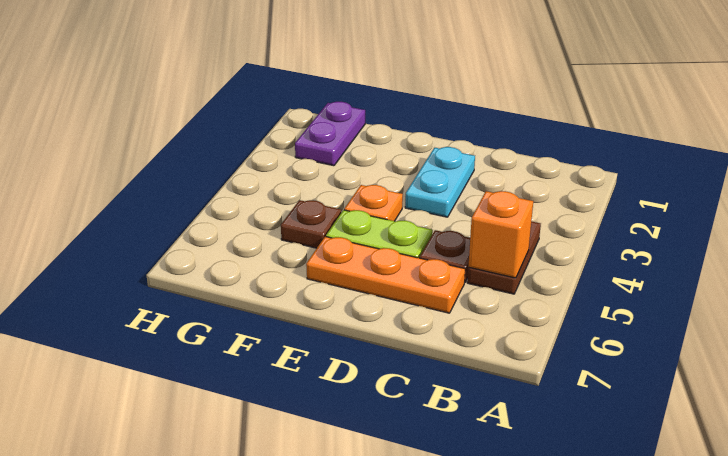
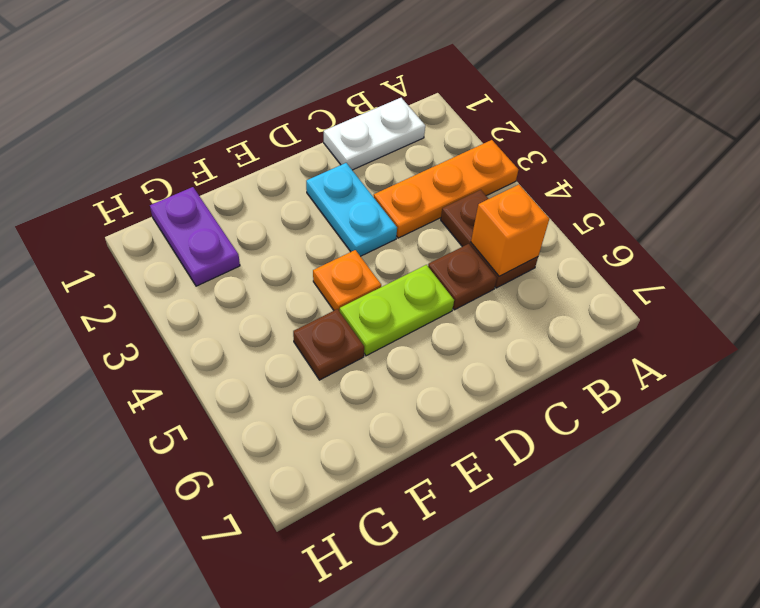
none -> white plate B1:C1 level 1
orange plate C6:E6 level 1 -> orange plate A3:C3 level 1

